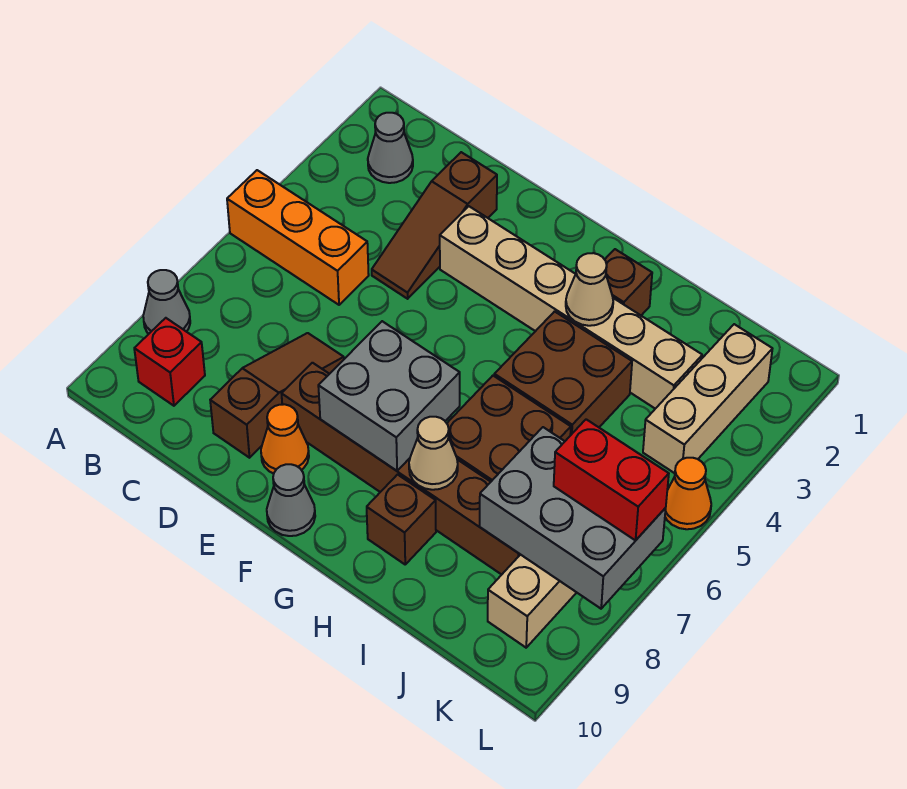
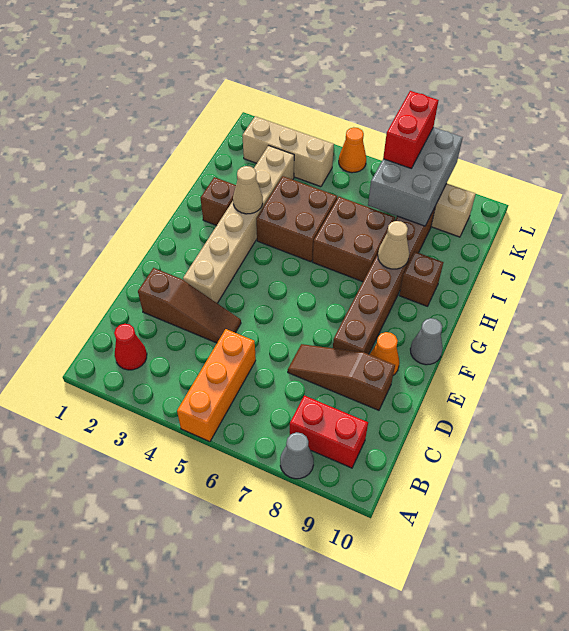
grey cone B2 level 1 -> red cone B2 level 1
red brick B9 level 1 -> red brick B8:B9 level 1
grey brick F7:G8 level 2 -> none

